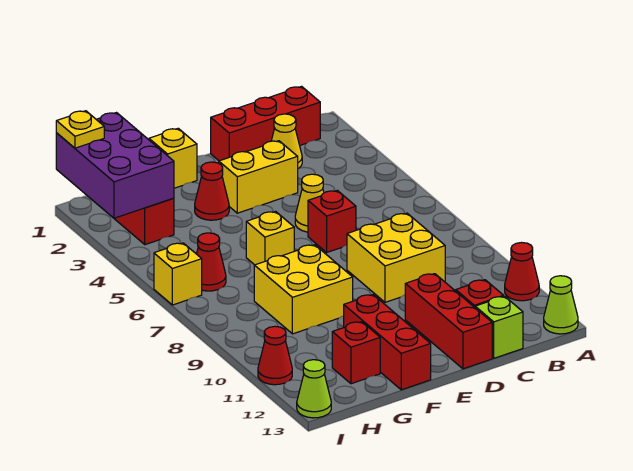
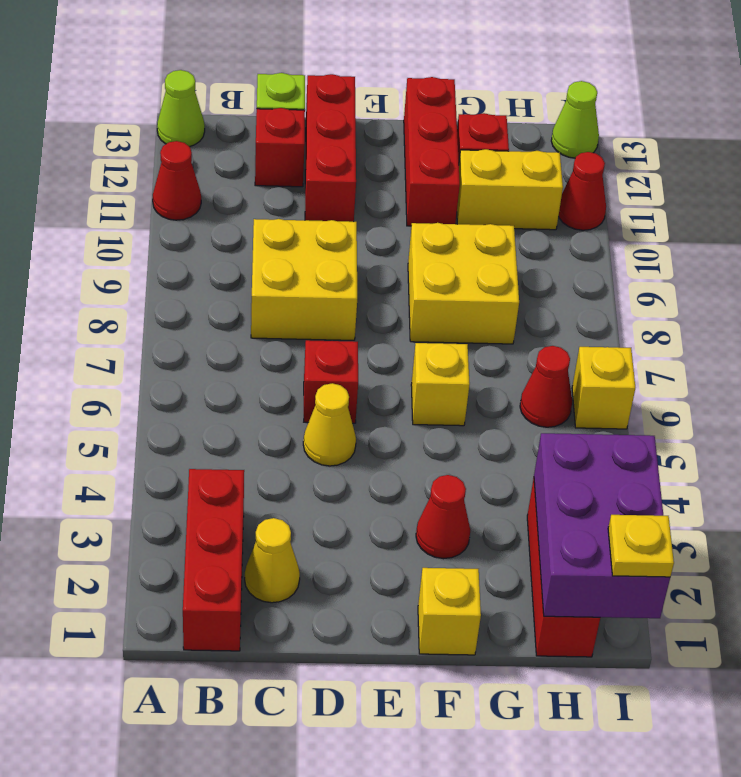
red brick B1:D1 level 1 -> red brick B1:B3 level 1
yellow brick D3:E3 level 1 -> yellow brick G11:H11 level 1

